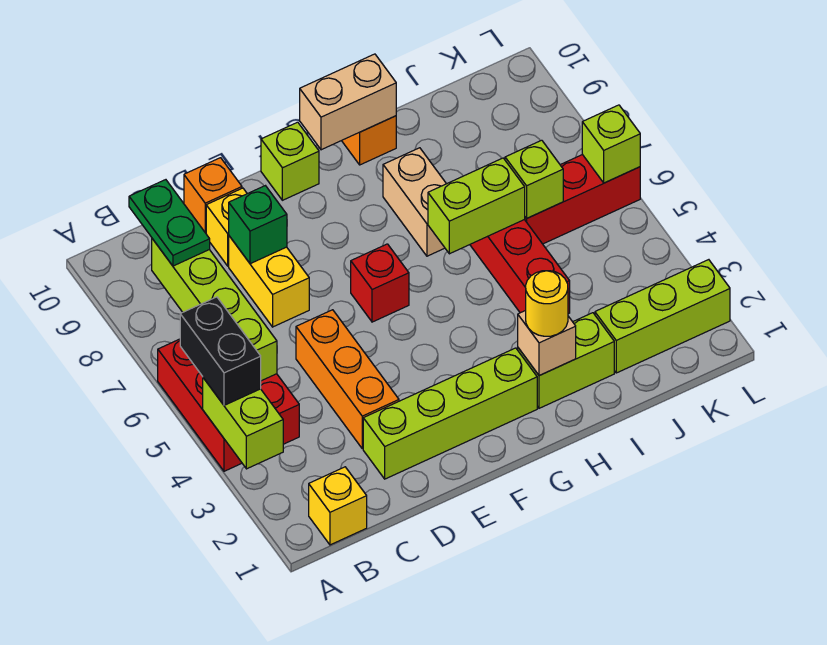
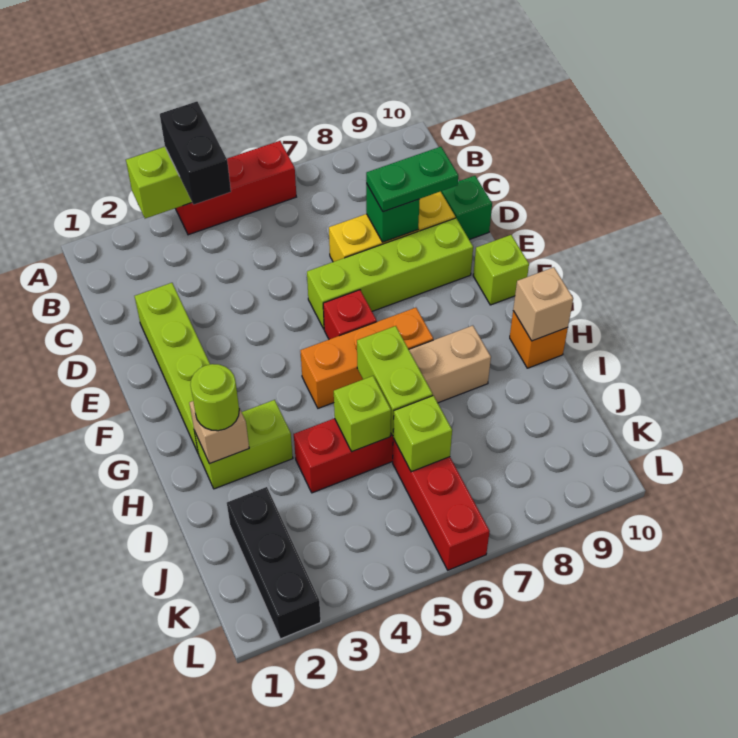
red brick A4:B6 level 1 -> red brick A4:A6 level 1
black brick A4:A5 level 3 -> black brick A4:B4 level 3
yellow brick B1 level 1 -> none
lime brick B5:B8 level 2 -> lime brick E6:E9 level 1
green plate B8:B9 level 3 -> green plate D8:D9 level 3
orange brick D3:D5 level 1 -> orange brick G5:G7 level 1
orange brick D10 level 1 -> green brick D10 level 1
tan brick G10:H10 level 2 -> tan brick H10 level 2
lime brick H2:I2 level 1 -> lime brick H2:H3 level 1
yellow round brick H2 level 3 -> lime round brick H2 level 3
lime brick J2:L2 level 1 -> black brick J2:L2 level 1
lime brick L6 level 2 -> lime brick I5 level 2

